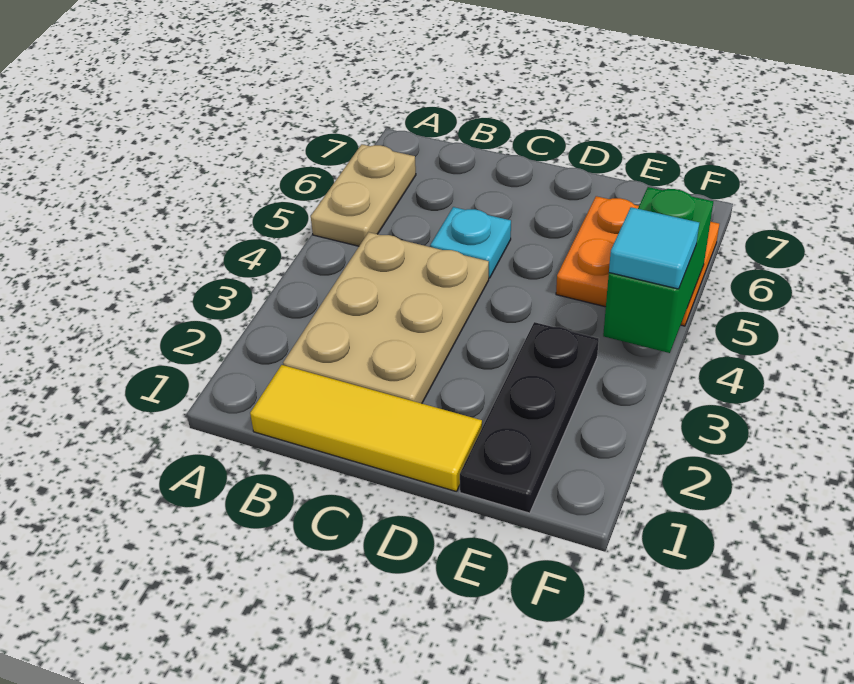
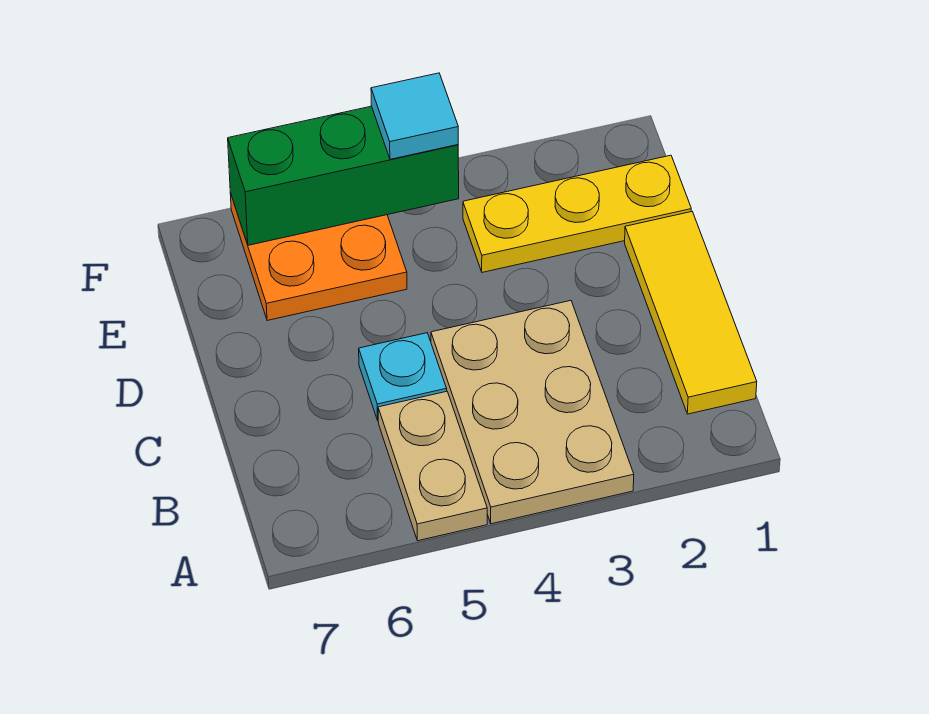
tan plate A5:A6 level 1 -> tan plate A5:B5 level 1
tan plate B2:C4 level 1 -> tan plate A3:C4 level 1
black plate E1:E3 level 1 -> yellow plate E1:E3 level 1
green brick F4:F5 level 2 -> green brick F4:F6 level 2

